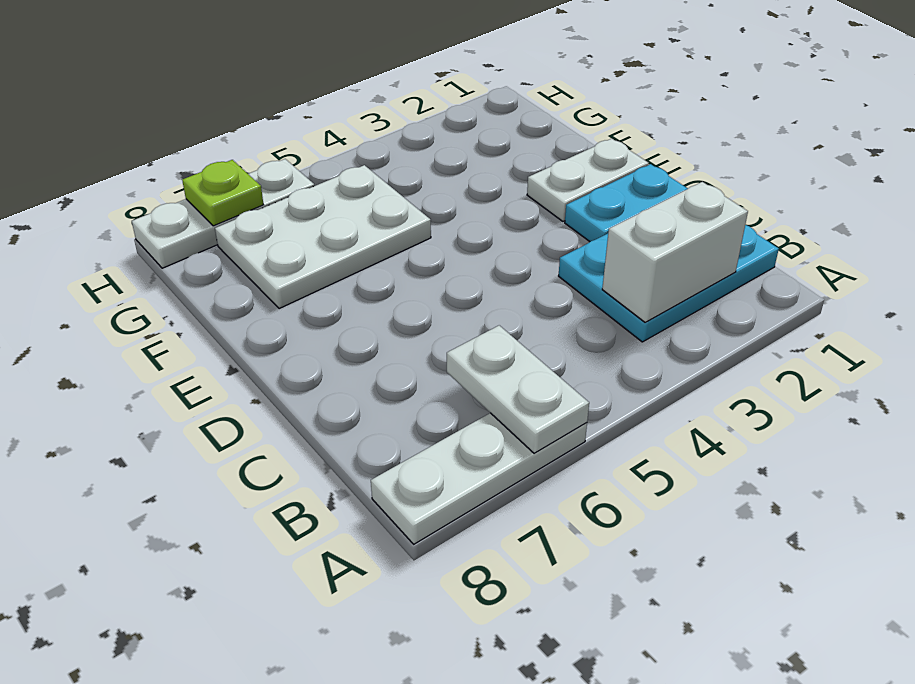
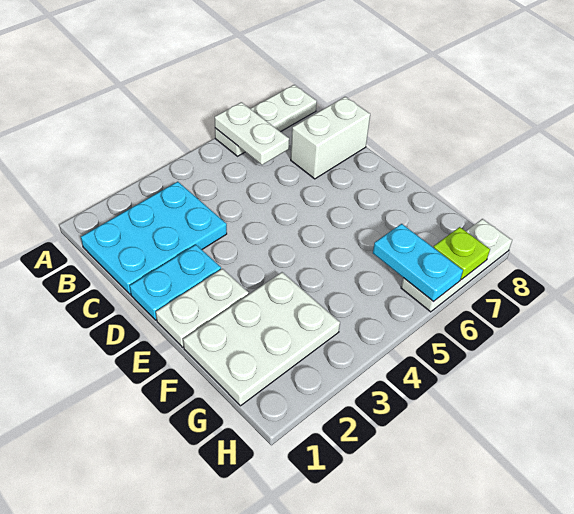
white brick B2:B3 level 2 -> white brick C7:C8 level 1
white plate F5:G7 level 1 -> white plate F1:G3 level 1
none -> cyan plate G6:H6 level 2

